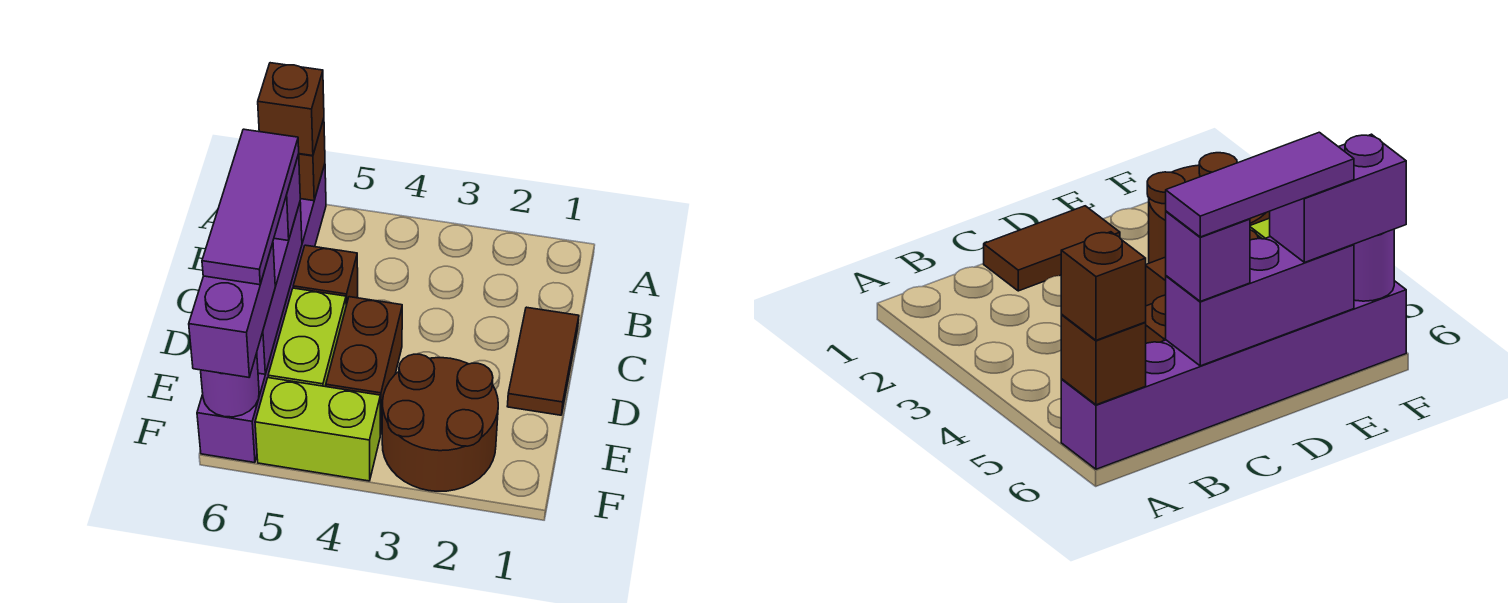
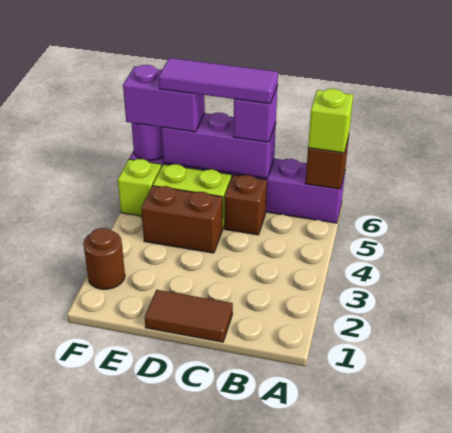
brown brick A6 level 3 -> lime brick A6 level 3
brown round brick E2:F3 level 1 -> brown round brick F2 level 1
lime brick F4:F5 level 1 -> lime brick F5 level 1

